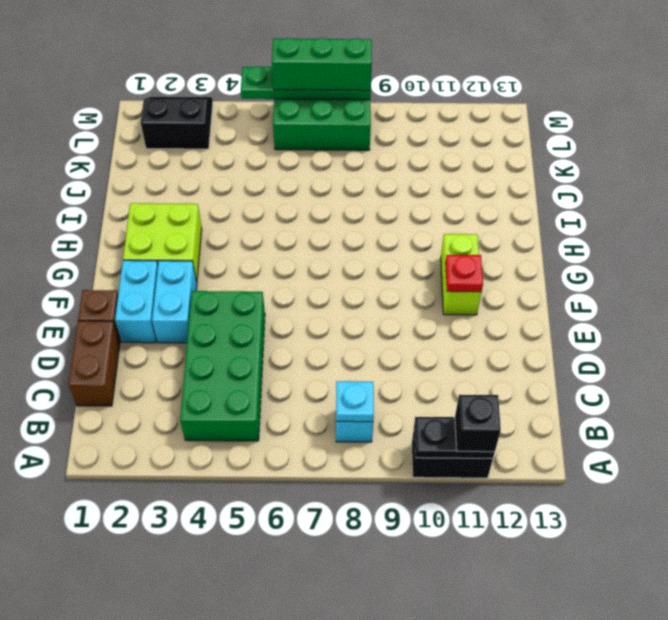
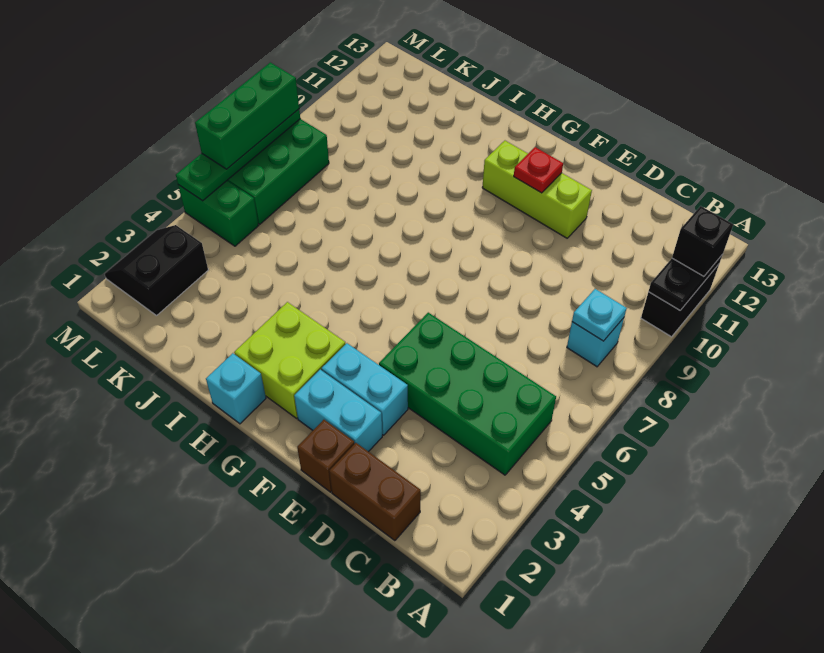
lime brick F11:G11 level 1 -> lime brick E11:G11 level 1
none -> cyan brick H1 level 1
none -> green brick L5:M5 level 1

